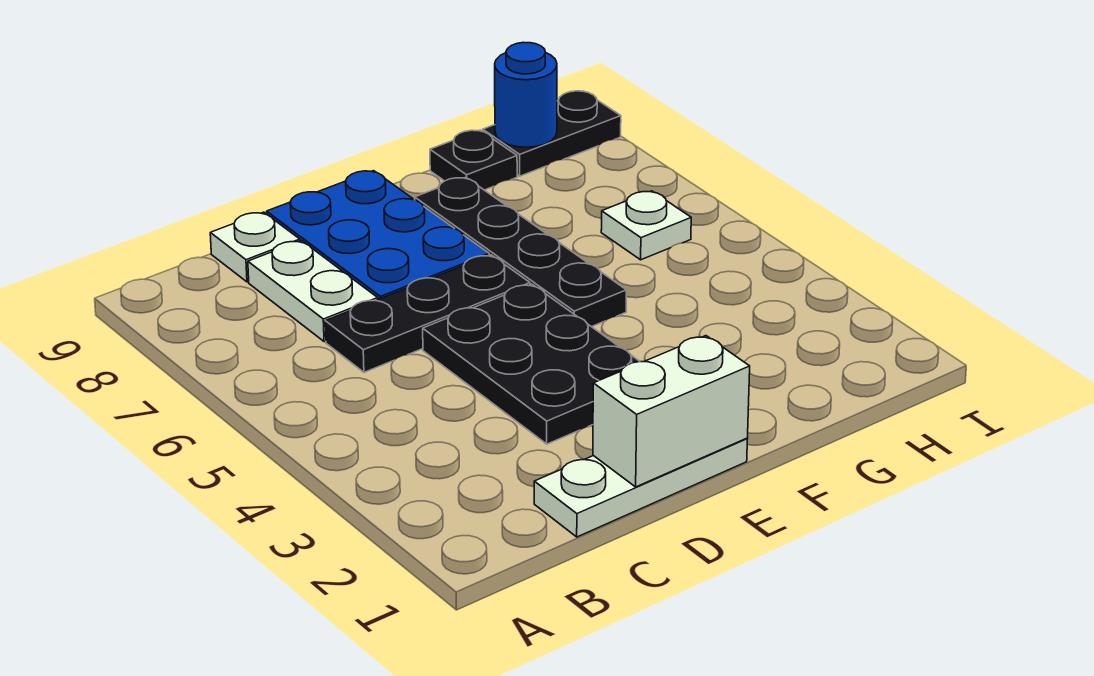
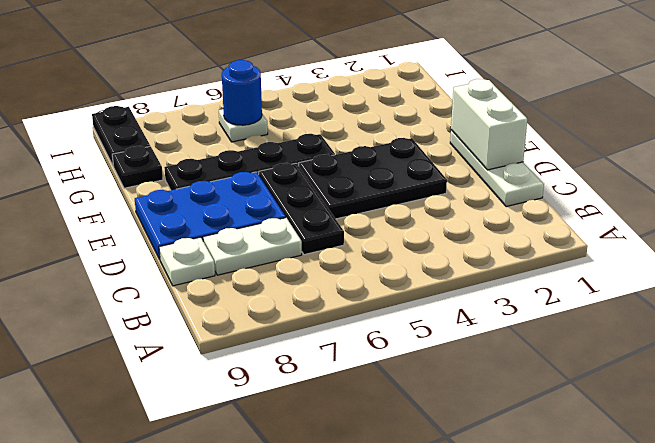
blue round brick H9 level 2 -> blue round brick H6 level 2

